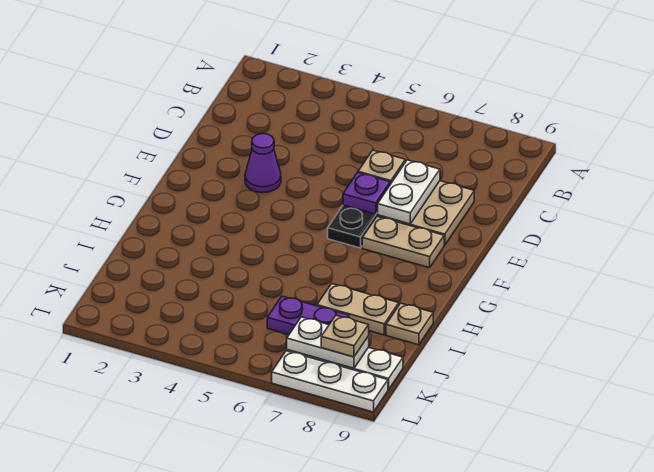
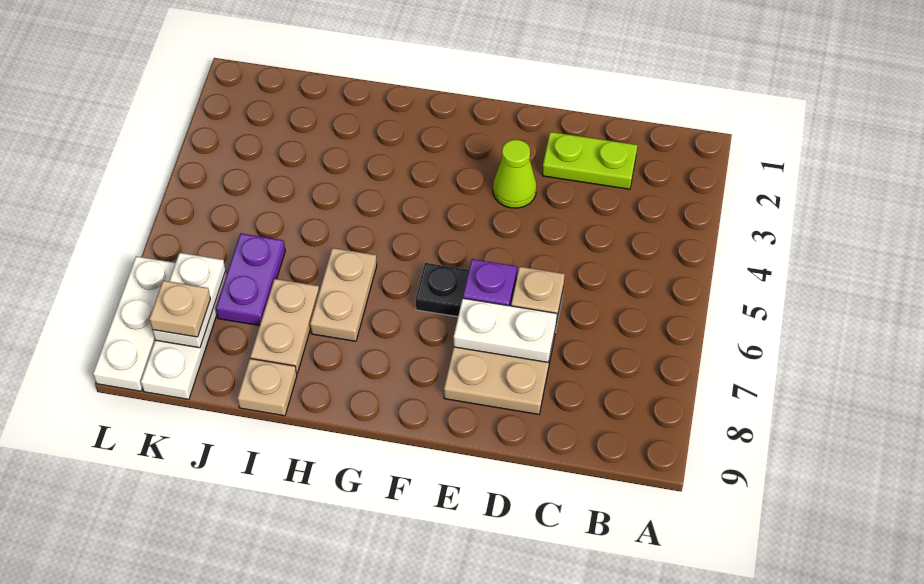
none -> lime plate C2:D2 level 1
purple cone E3 level 1 -> lime cone E3 level 1
tan plate F7:F8 level 1 -> tan plate H6:H7 level 1

